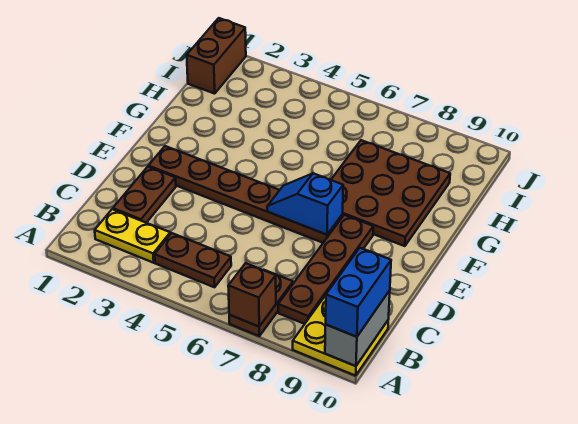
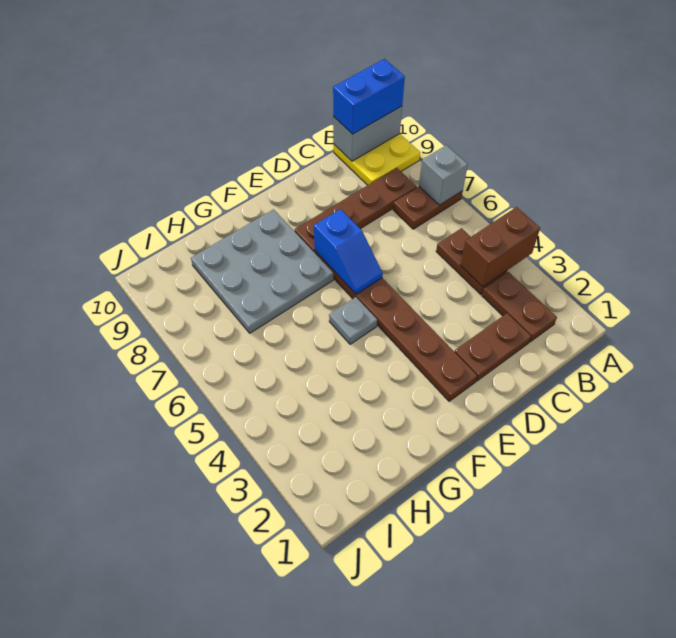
brown brick A7 level 2 -> grey brick A7 level 2
yellow plate B2:B3 level 1 -> brown plate B2:B3 level 1
none -> grey plate F5 level 1
brown plate F7:H9 level 1 -> grey plate F7:H9 level 1
brown brick I1:J1 level 1 -> brown brick A4:B4 level 2

